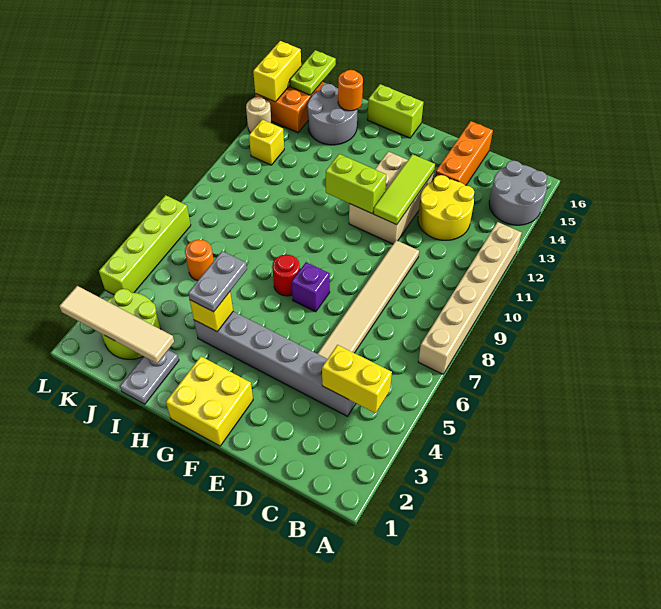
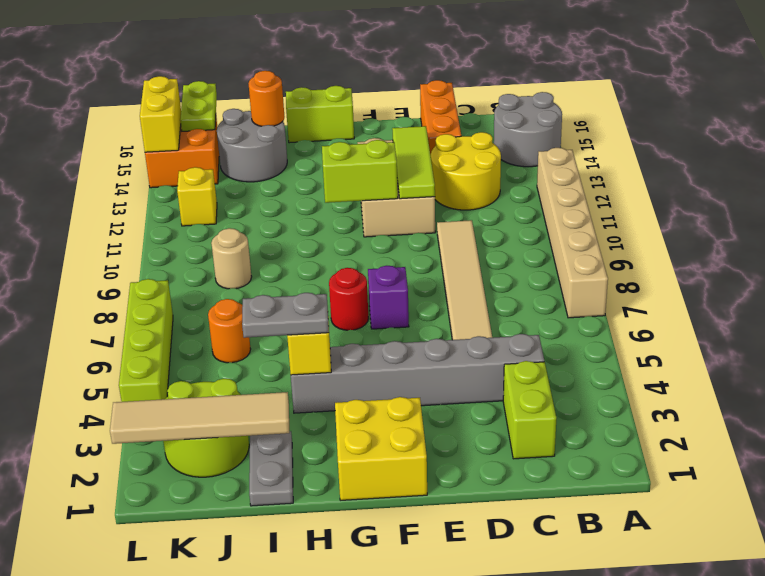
yellow brick B4:C4 level 2 -> none
none -> lime brick C2:C3 level 1
grey plate H4:H5 level 3 -> grey plate H4:I4 level 3
tan round brick L13 level 1 -> tan round brick J9 level 1

